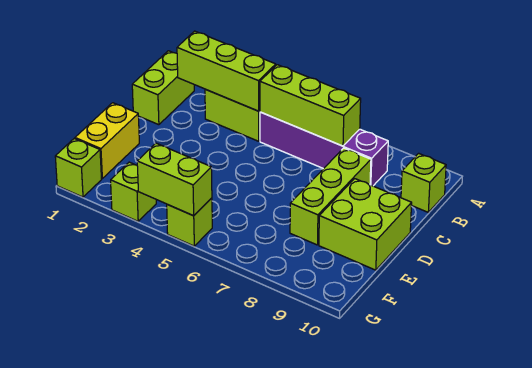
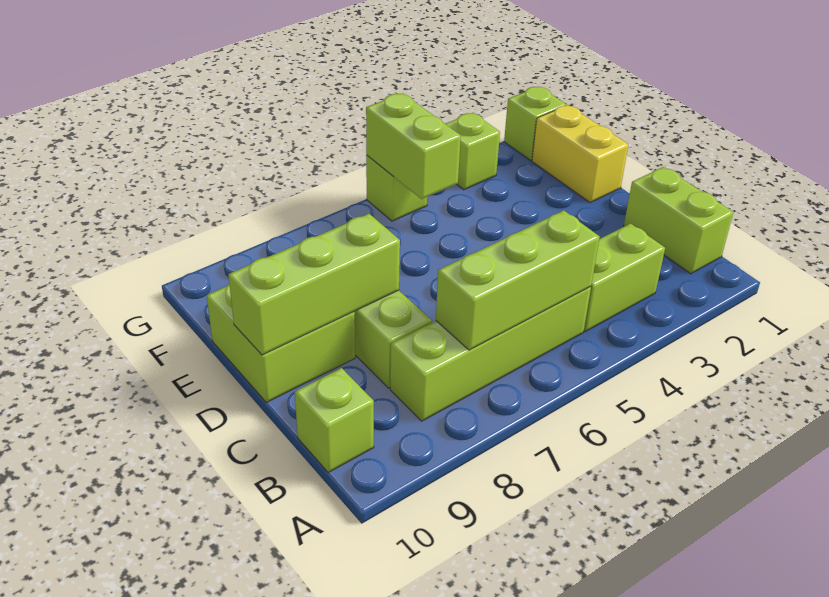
lime brick B2:B4 level 2 -> lime brick D8:D10 level 2
purple brick B5:B8 level 1 -> lime brick B5:B8 level 1
lime brick G4:G5 level 2 -> lime brick F5:G5 level 2

